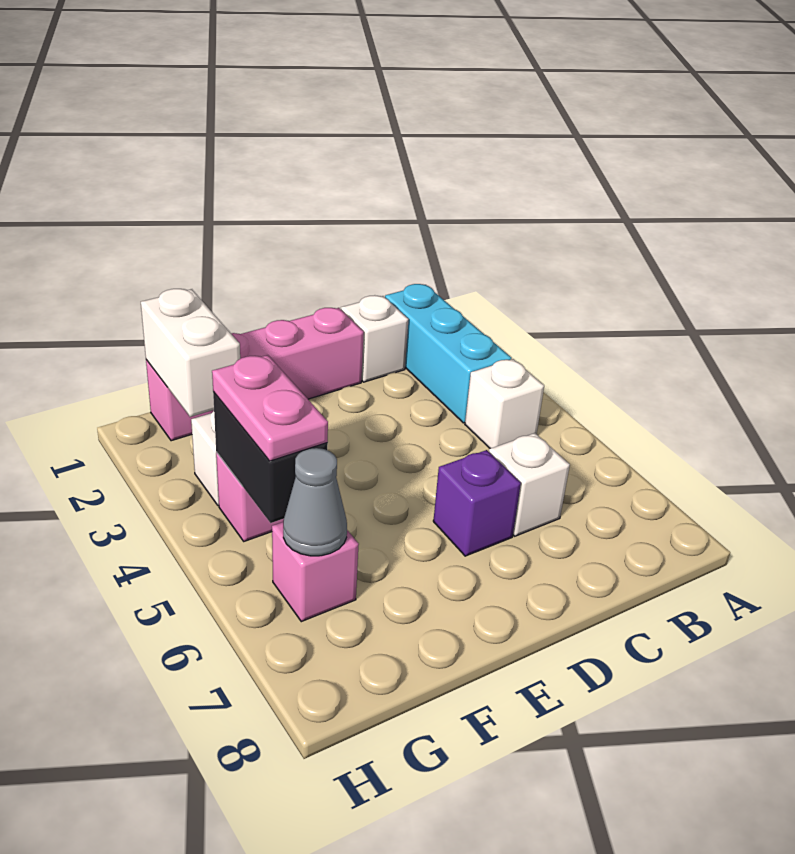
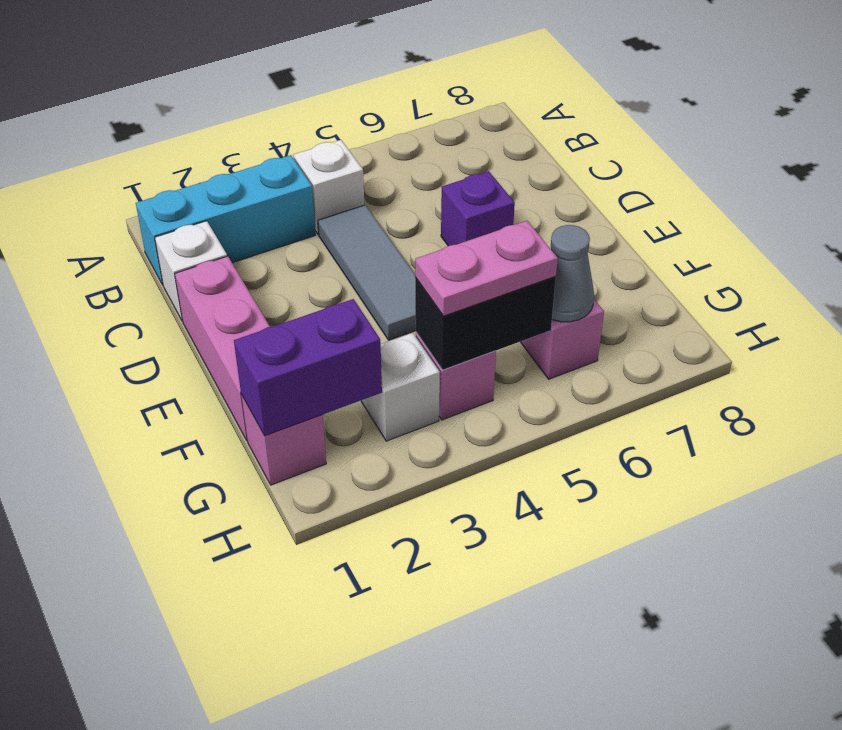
none -> grey tile C4:E4 level 1
white brick C6 level 1 -> none
white brick G1:G2 level 2 -> purple brick G1:G2 level 2

